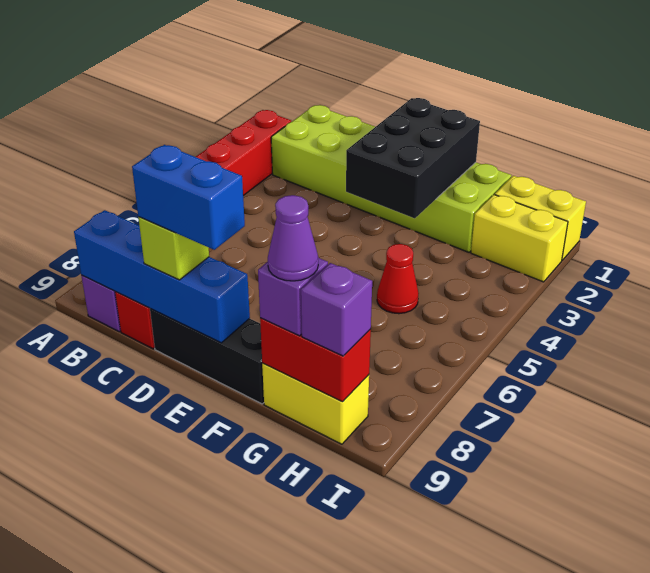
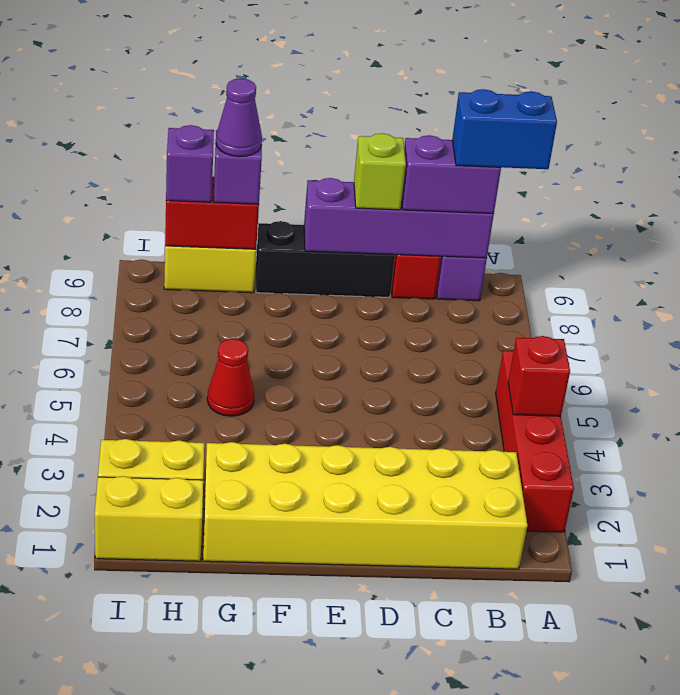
none -> red brick A4 level 2
lime brick B1:G2 level 1 -> yellow brick B1:G2 level 1
blue brick B9:E9 level 2 -> purple brick B9:E9 level 2
none -> purple brick B9:C9 level 3
blue brick D9:E9 level 4 -> blue brick A9:B9 level 4
black brick E1:F3 level 2 -> none

